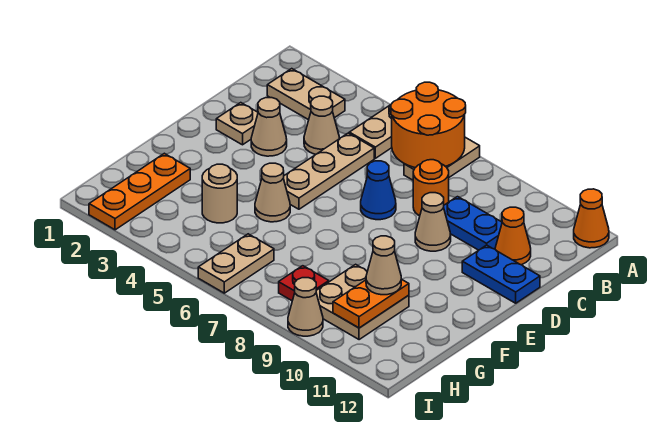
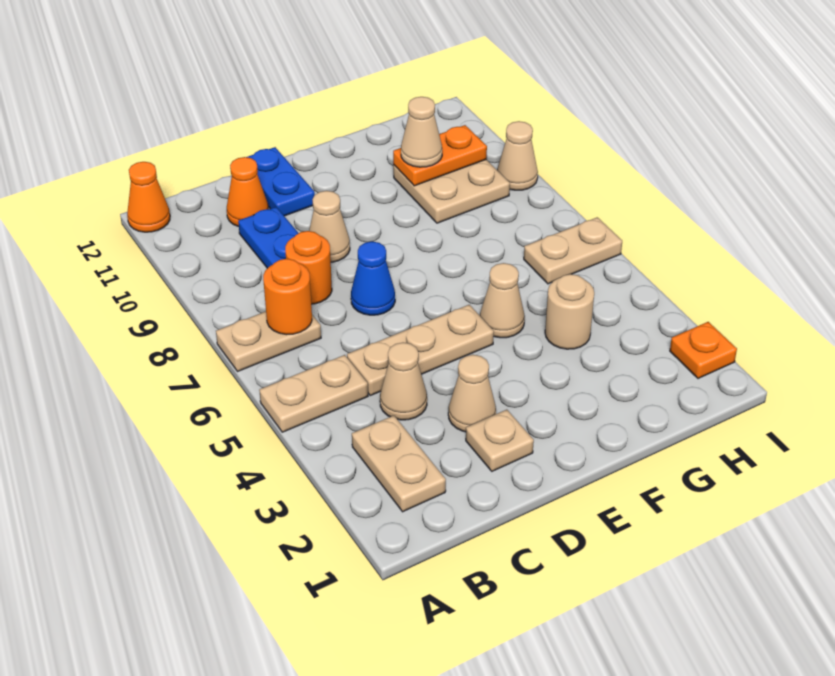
orange round brick A6:B7 level 2 -> orange round brick B7 level 2
orange plate G2:I2 level 1 -> orange plate I2 level 1
red plate H8 level 1 -> none

